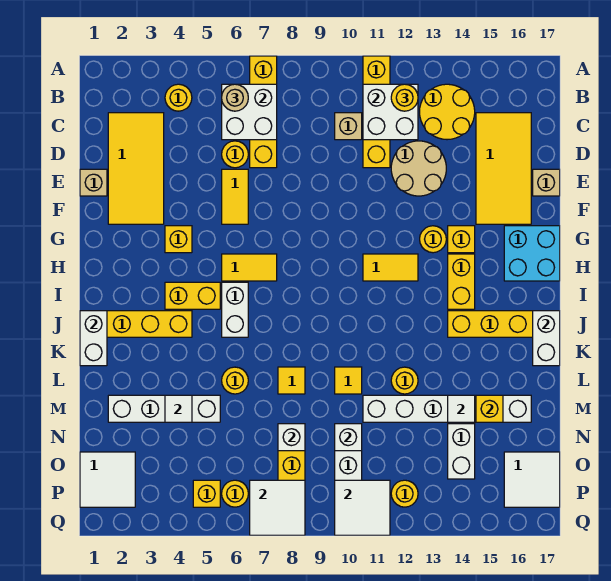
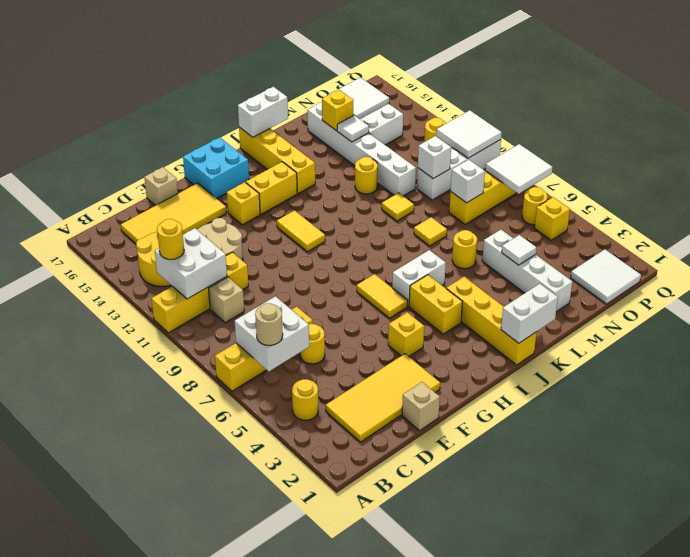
yellow tile E6:F6 level 1 -> none
yellow round brick G13 level 1 -> none

